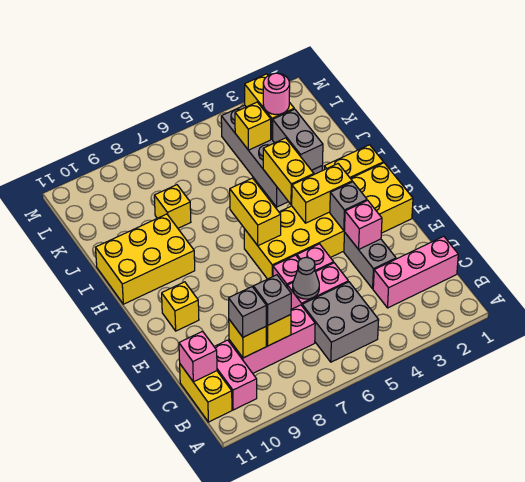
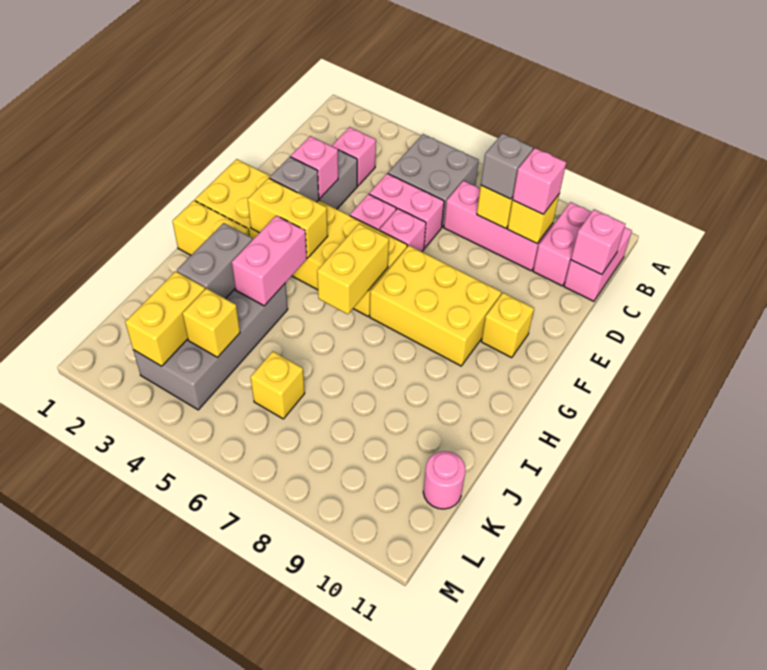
yellow brick B11:C11 level 1 -> pink brick B11:C11 level 1
pink brick C1:C3 level 1 -> pink brick C3 level 1
grey brick C9 level 3 -> pink brick C9 level 3
grey cone D6 level 2 -> none
yellow brick H4:I4 level 2 -> pink brick H4:I4 level 2
yellow brick H9:I11 level 1 -> yellow brick F7:G9 level 1
yellow brick J8 level 1 -> yellow brick K6 level 1
pink round brick K3 level 3 -> pink round brick K11 level 1

